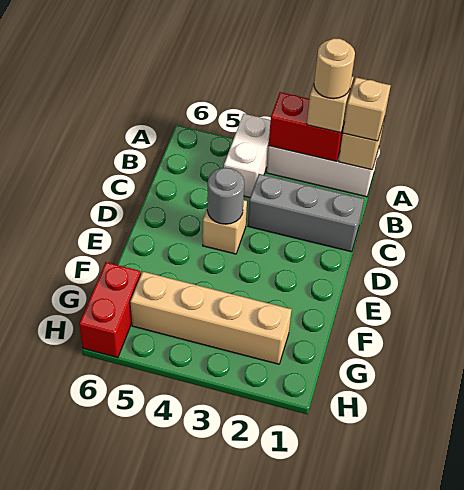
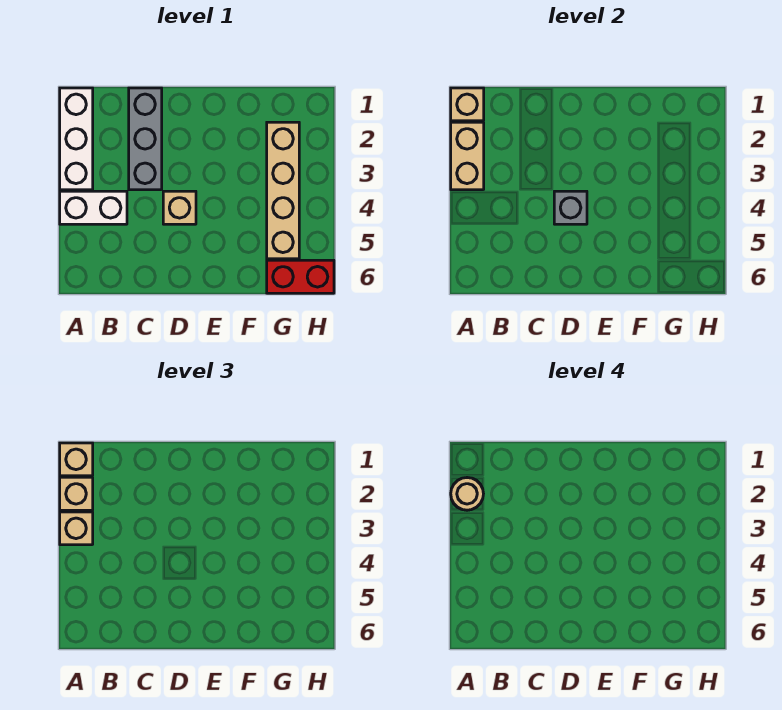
red brick A2:A3 level 2 -> tan brick A2:A3 level 2
none -> tan brick A3 level 3
grey round brick D4 level 2 -> grey brick D4 level 2

